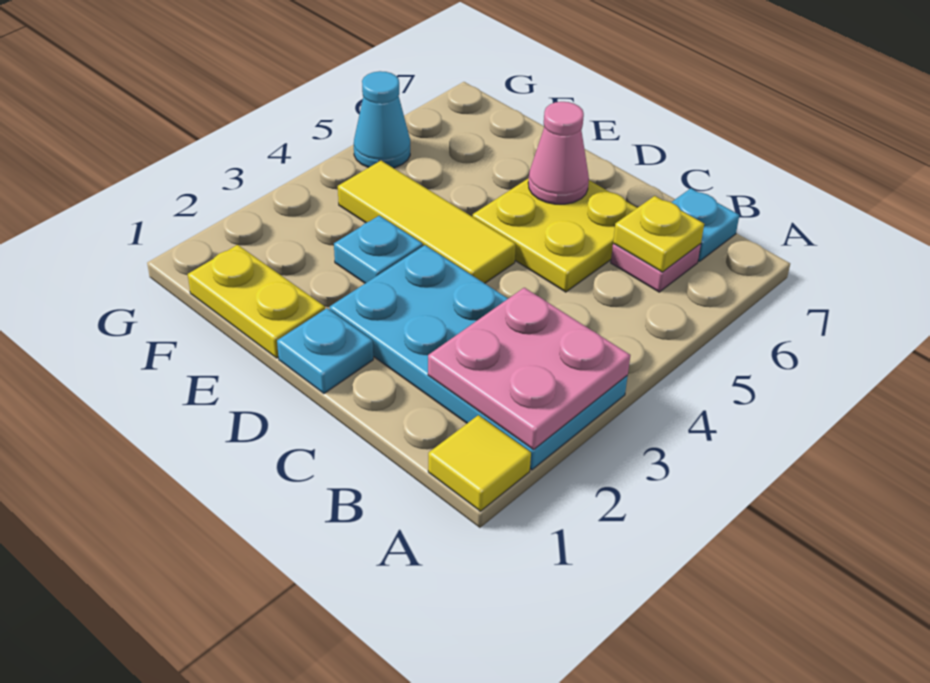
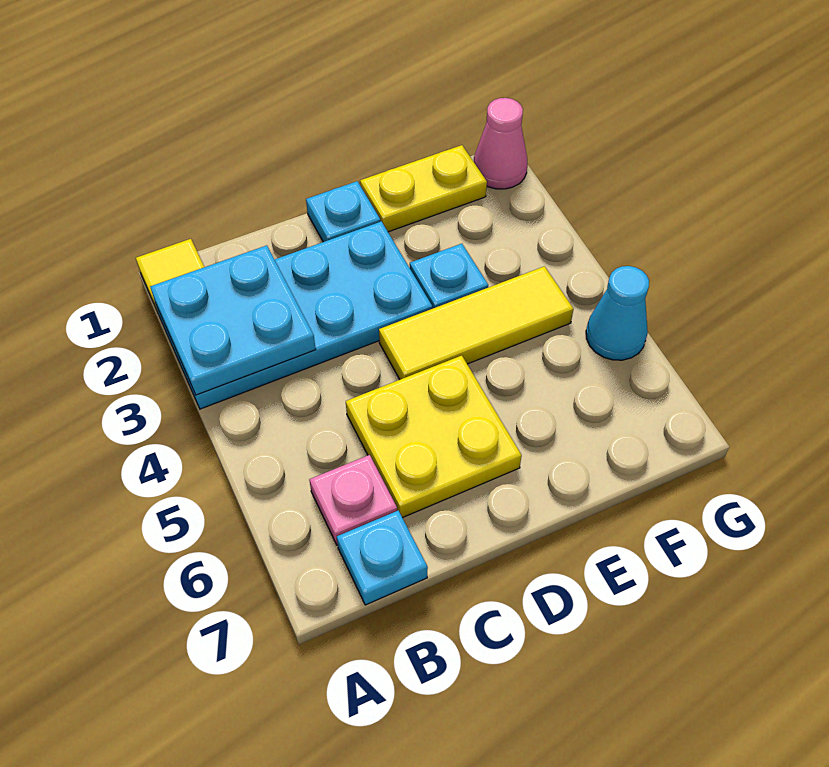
pink plate A2:B3 level 2 -> cyan plate A2:B3 level 2
yellow plate B6 level 2 -> none
pink cone D6 level 2 -> pink cone G1 level 1

